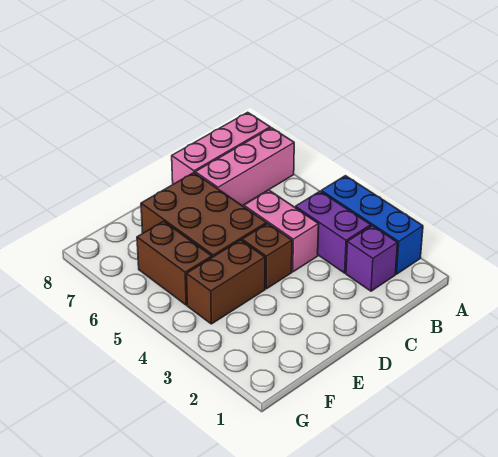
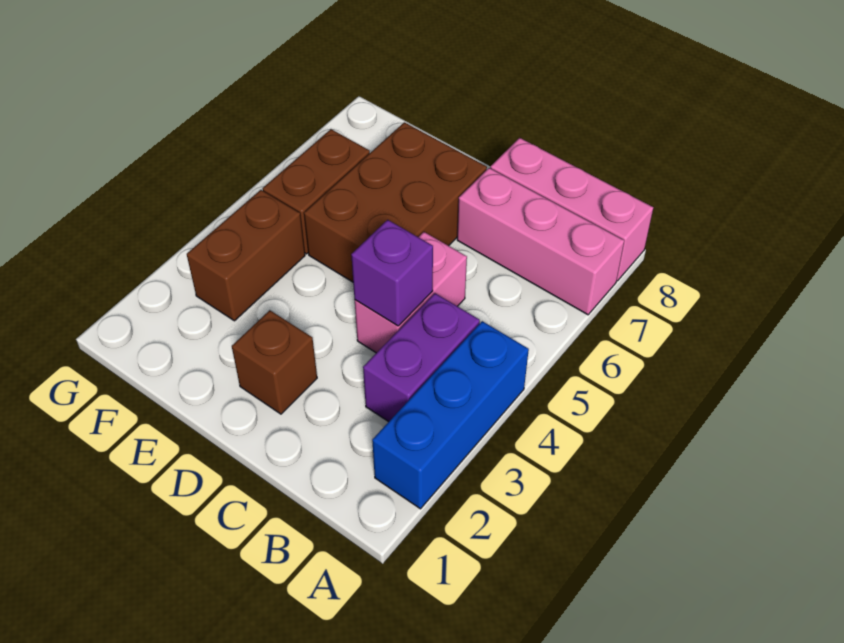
purple brick B2 level 1 -> purple brick C4 level 2
brown brick D4 level 1 -> brown brick D2 level 1
brown brick E4:F4 level 1 -> brown brick F3:F4 level 1

